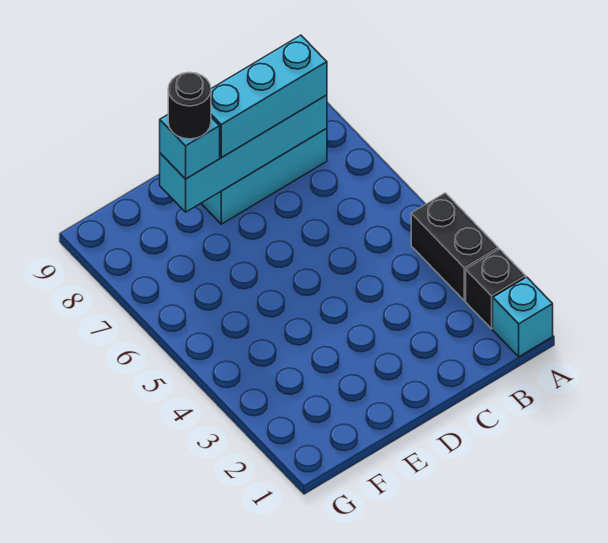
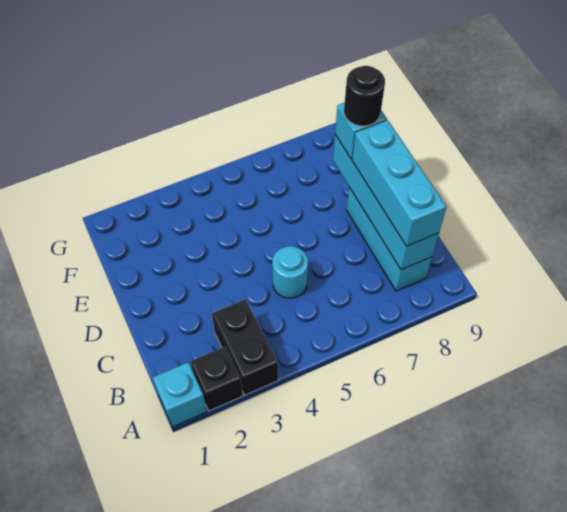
black brick A3:A4 level 1 -> black brick A3:B3 level 1
none -> cyan round brick C5 level 1

